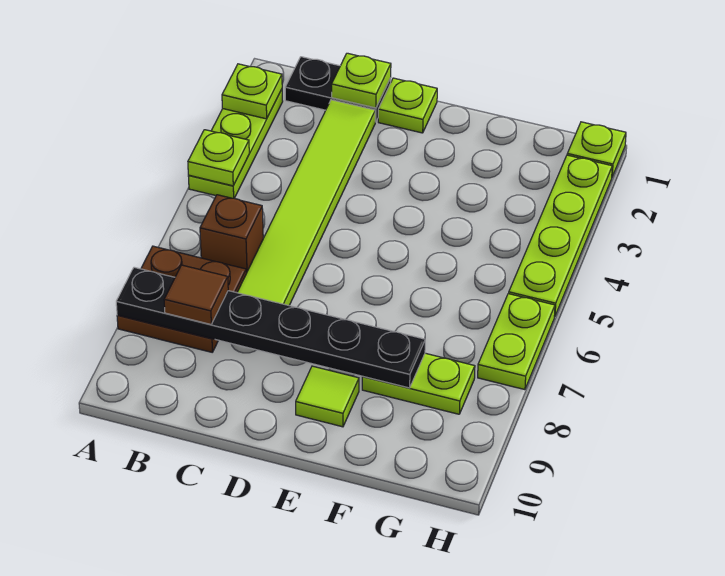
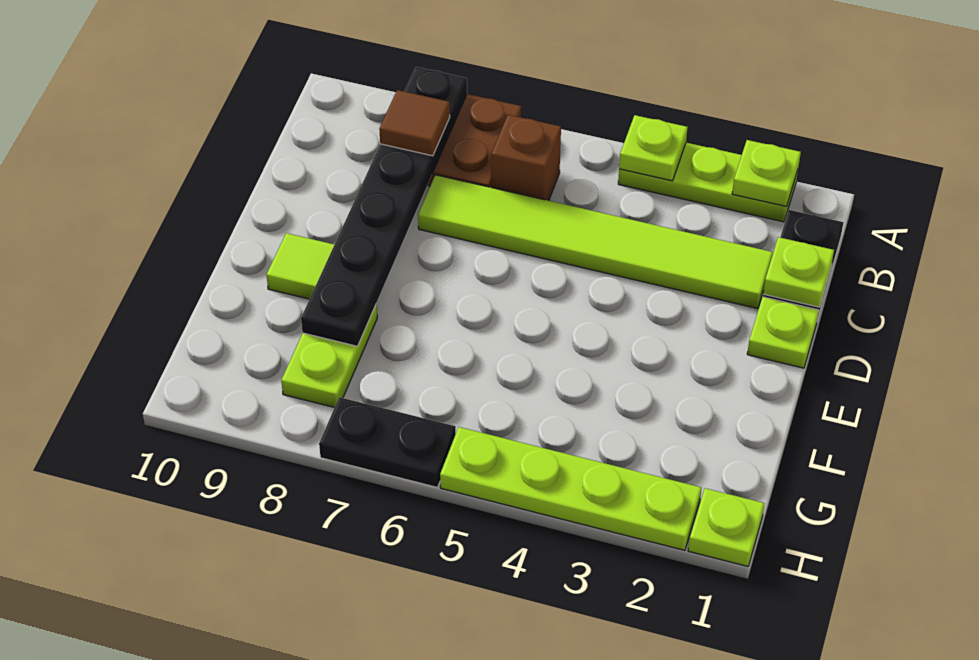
lime plate H6:H7 level 1 -> black plate H6:H7 level 1

